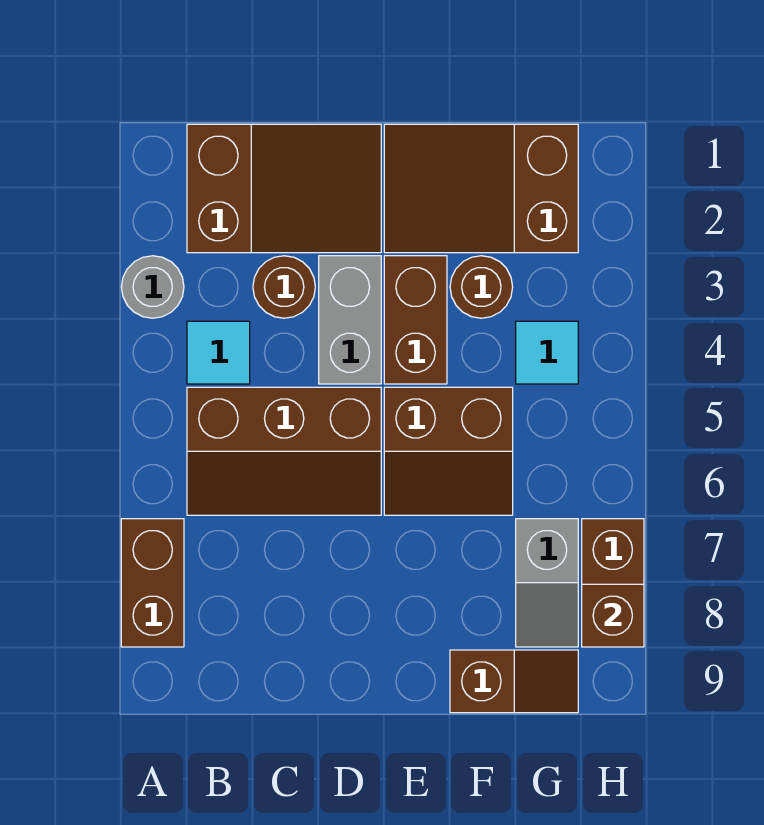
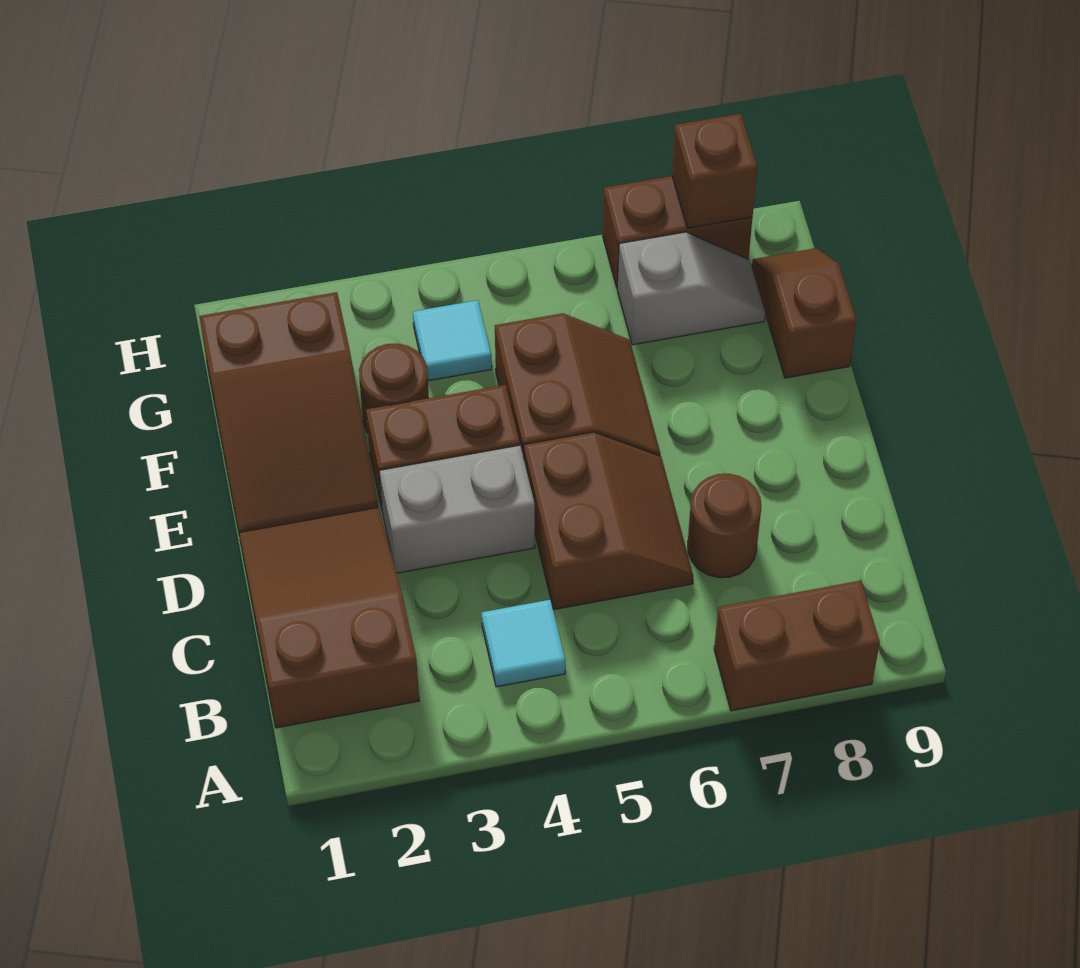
grey round brick A3 level 1 -> none
brown slope B5:D6 level 1 top 5 -> brown slope C5:D6 level 1 top 5
brown round brick C3 level 1 -> brown round brick C7 level 1

